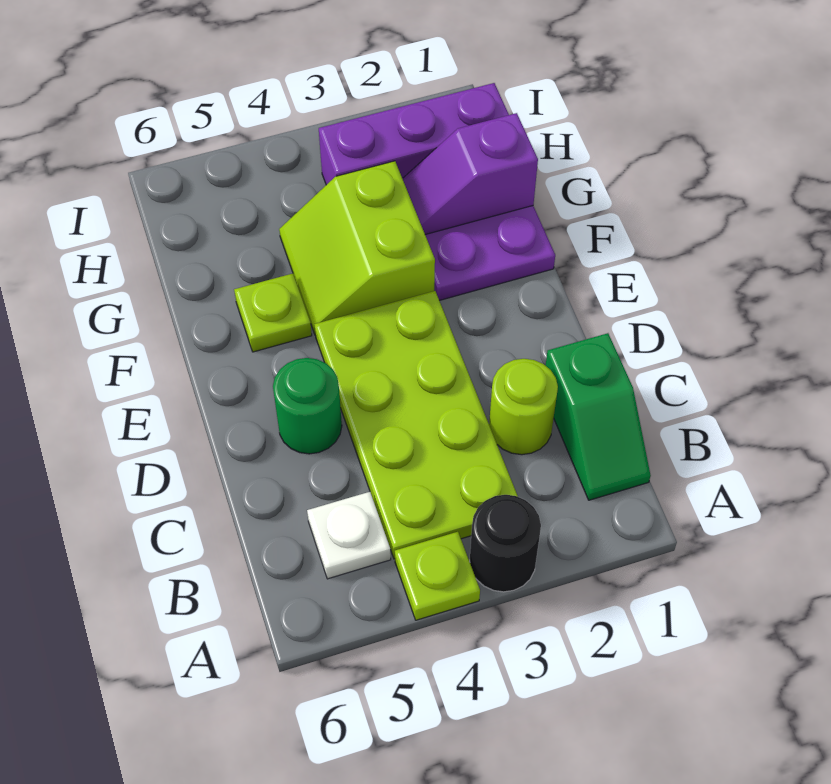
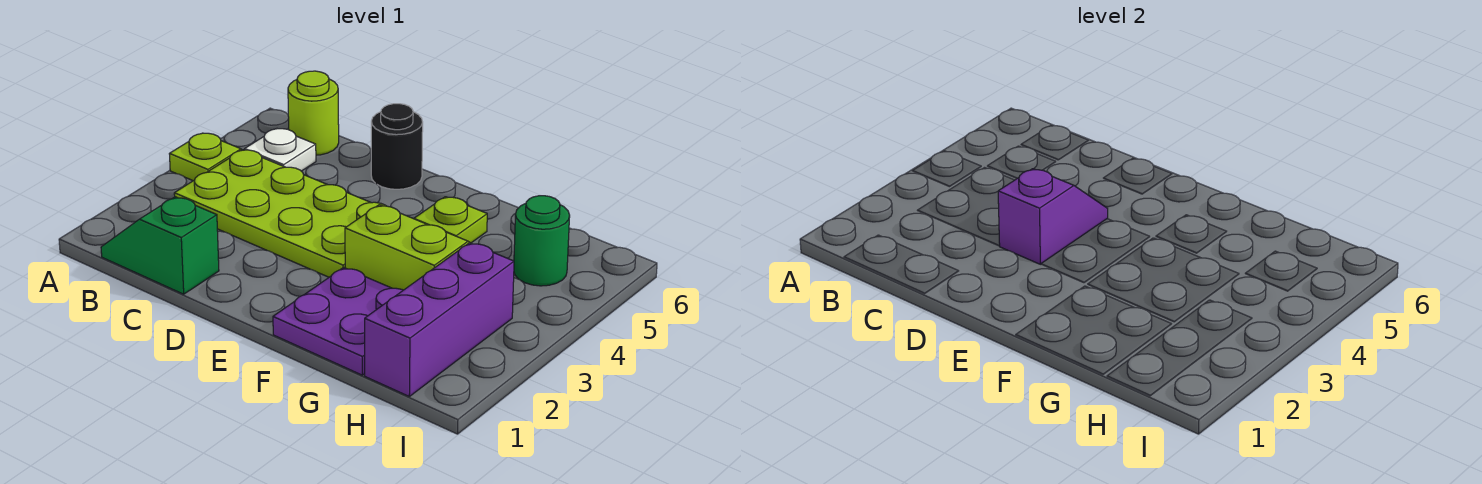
black round brick A3 level 1 -> black round brick D6 level 1
lime round brick C2 level 1 -> lime round brick B6 level 1
green round brick D5 level 1 -> green round brick H5 level 1
purple slope G1:G2 level 2 top 1 -> purple slope D3:D4 level 2 top 3

